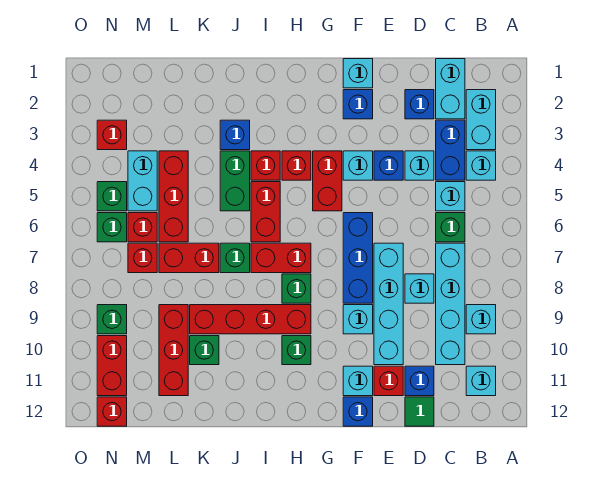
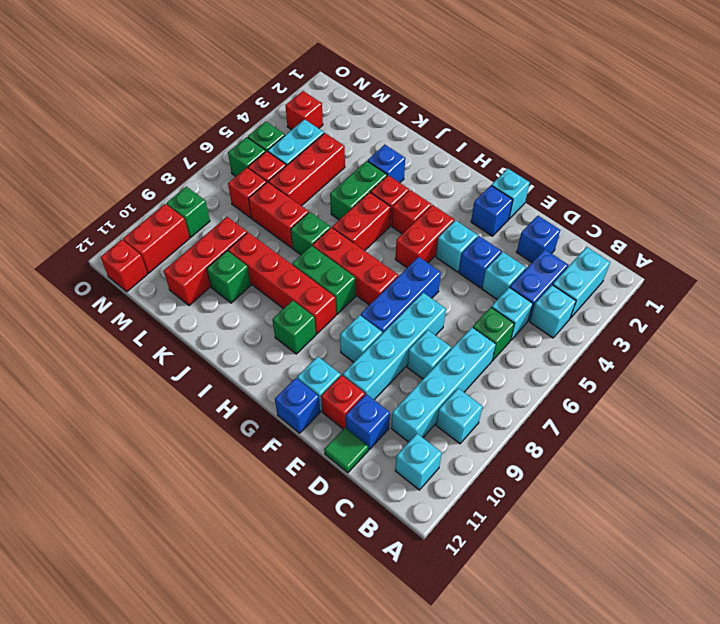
cyan brick C1:C2 level 1 -> none
red brick H7:I7 level 1 -> red brick G7:I7 level 1
green brick H8 level 1 -> green brick H8:I8 level 1

